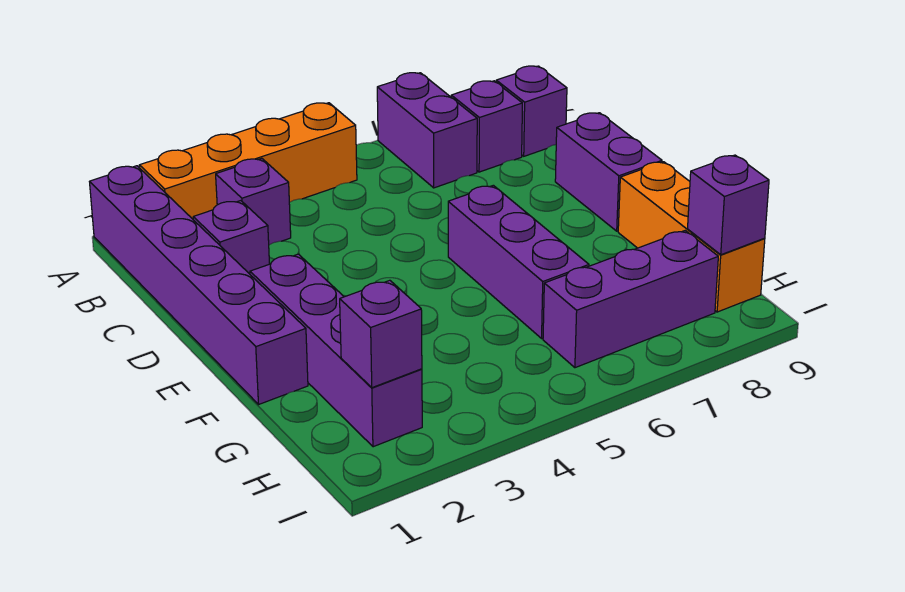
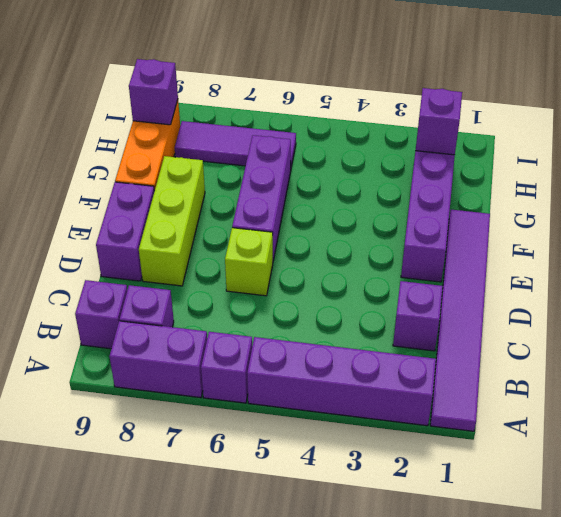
purple brick A1:F1 level 1 -> purple tile A1:F1 level 1
orange brick A2:A5 level 1 -> purple brick A2:A5 level 1
purple brick A7:B7 level 1 -> purple brick A7:A8 level 1
purple brick B3 level 1 -> purple brick A6 level 1
none -> lime brick D6 level 1
none -> lime brick D8:F8 level 1
purple brick H6:H8 level 1 -> purple tile H6:H8 level 1

